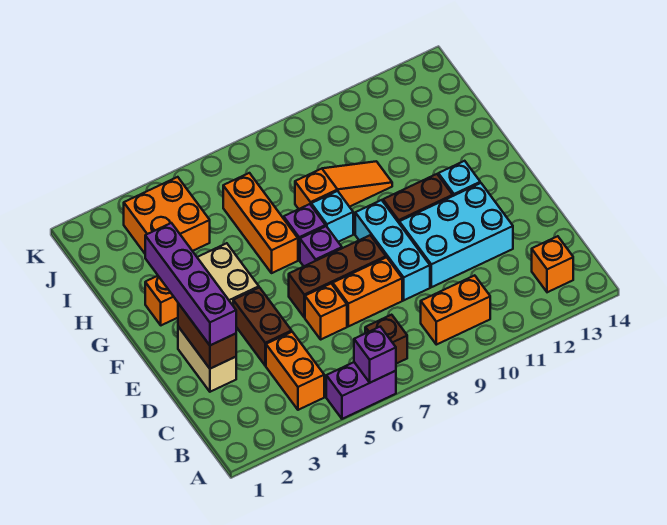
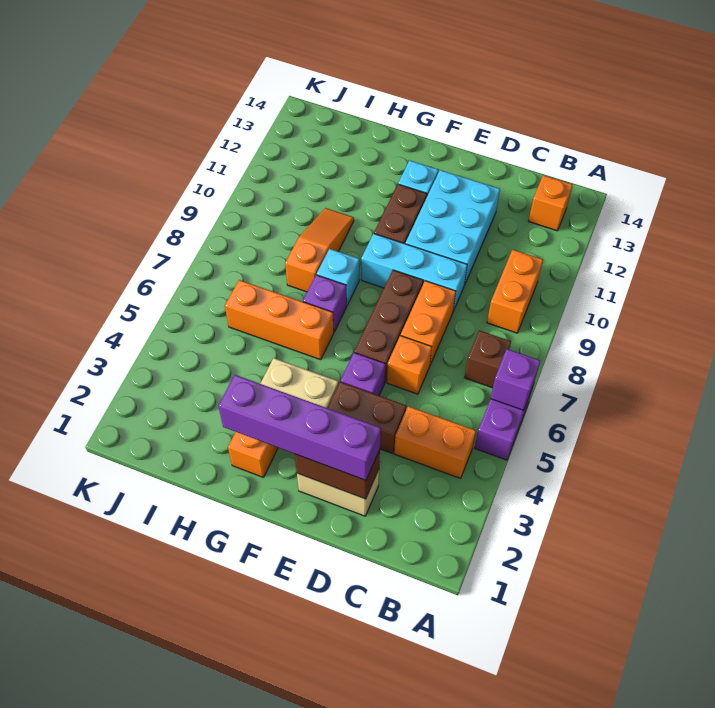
purple brick F7 level 1 -> purple brick E5 level 1
orange brick I3:J4 level 1 -> none

